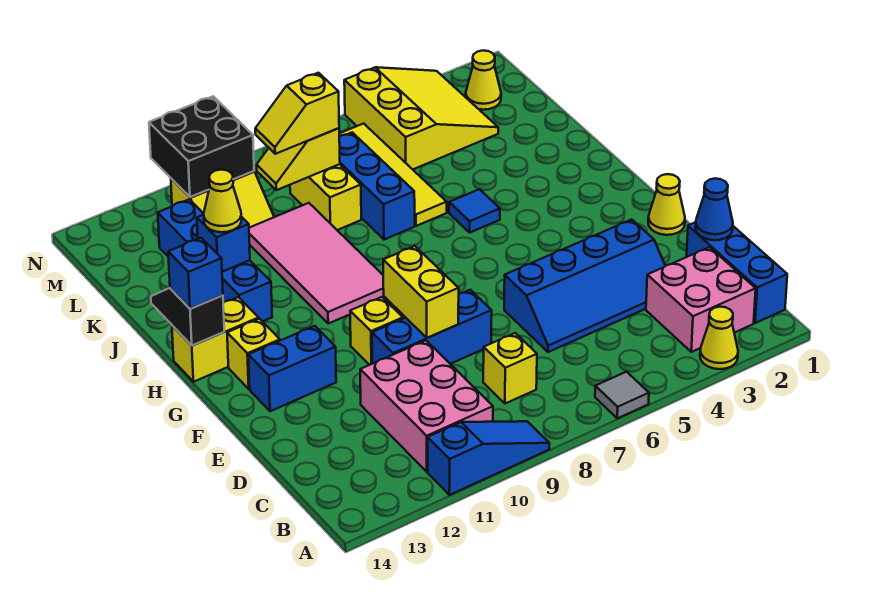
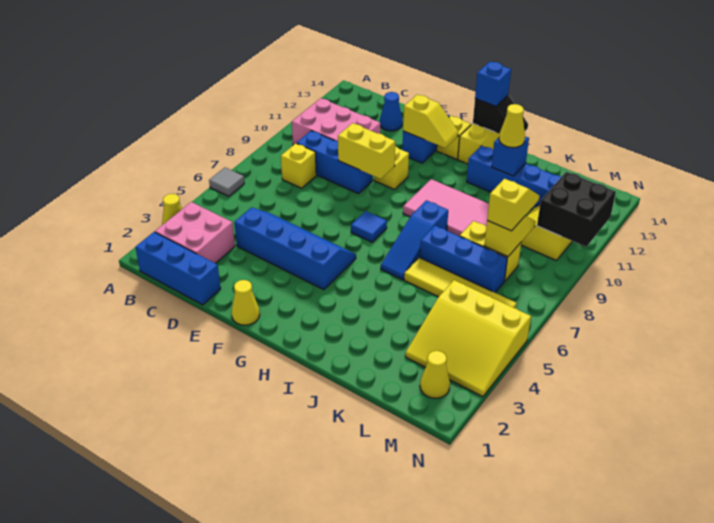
blue slope A9:A11 level 1 top 11 -> blue slope I6:I8 level 1 top 8
blue cone D1 level 2 -> blue cone D13 level 1
blue slope D3:E6 level 1 top E -> blue slope D4:G5 level 1 top 4
blue brick E8:E10 level 1 -> blue brick C9:E9 level 1
none -> yellow slope F12:G12 level 2 top F
blue tile I5 level 1 -> blue tile G7 level 1

